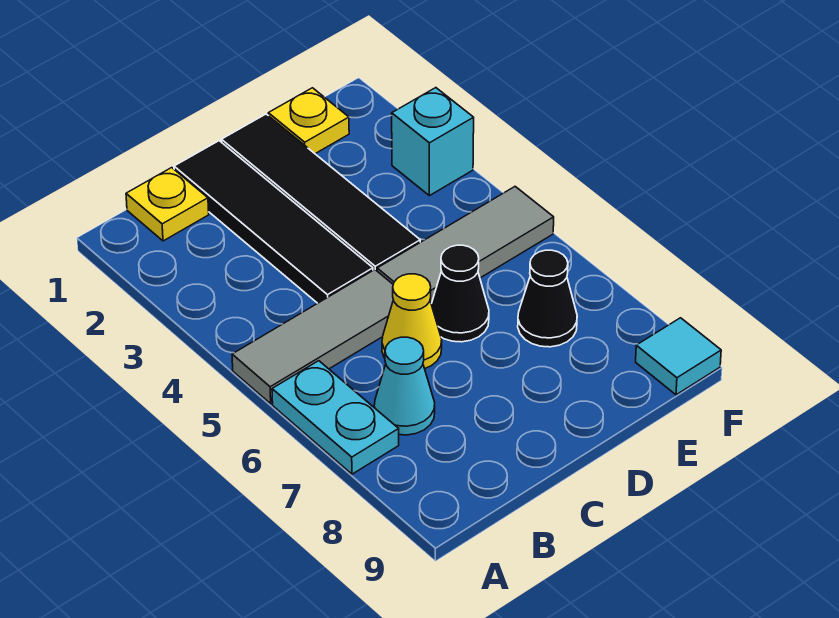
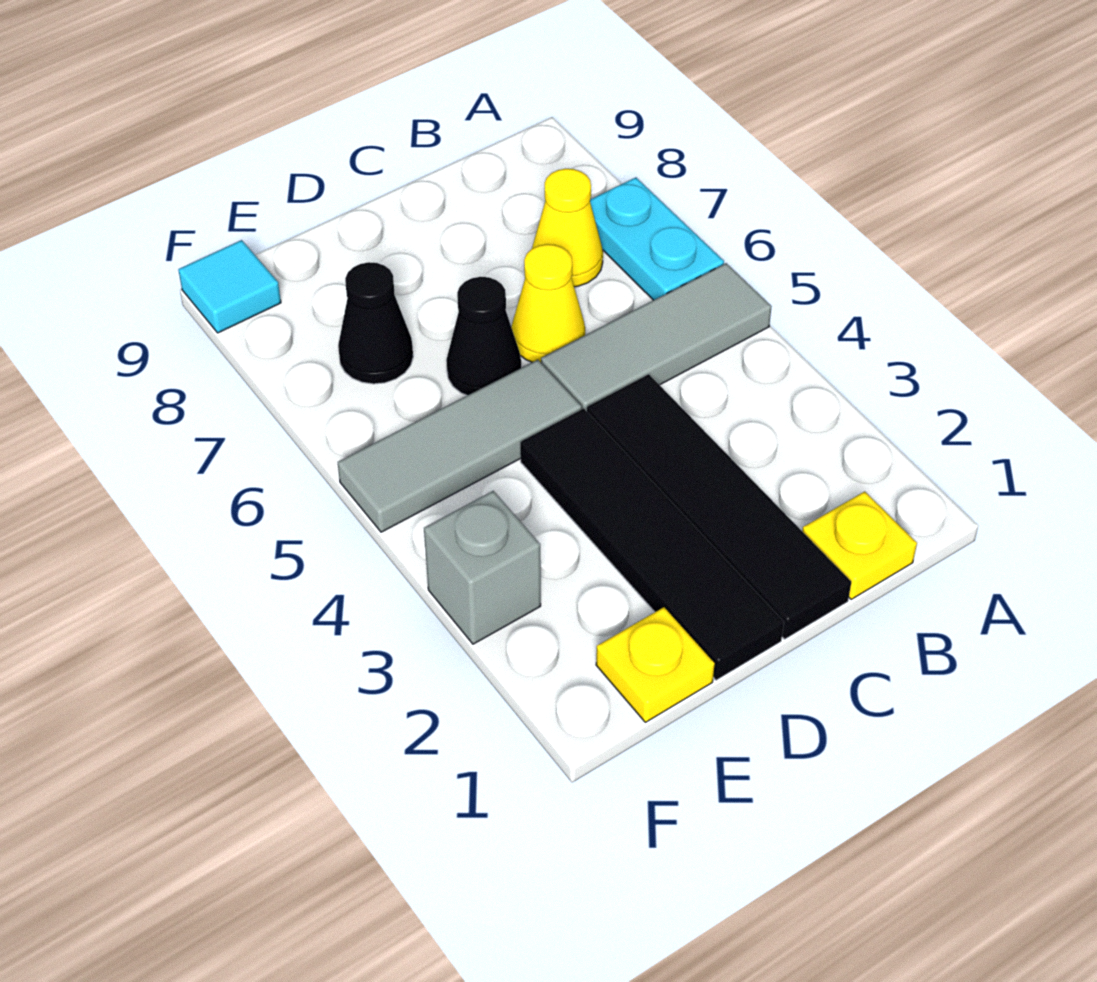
cyan cone B7 level 1 -> yellow cone B7 level 1
cyan brick F3 level 1 -> grey brick F3 level 1

